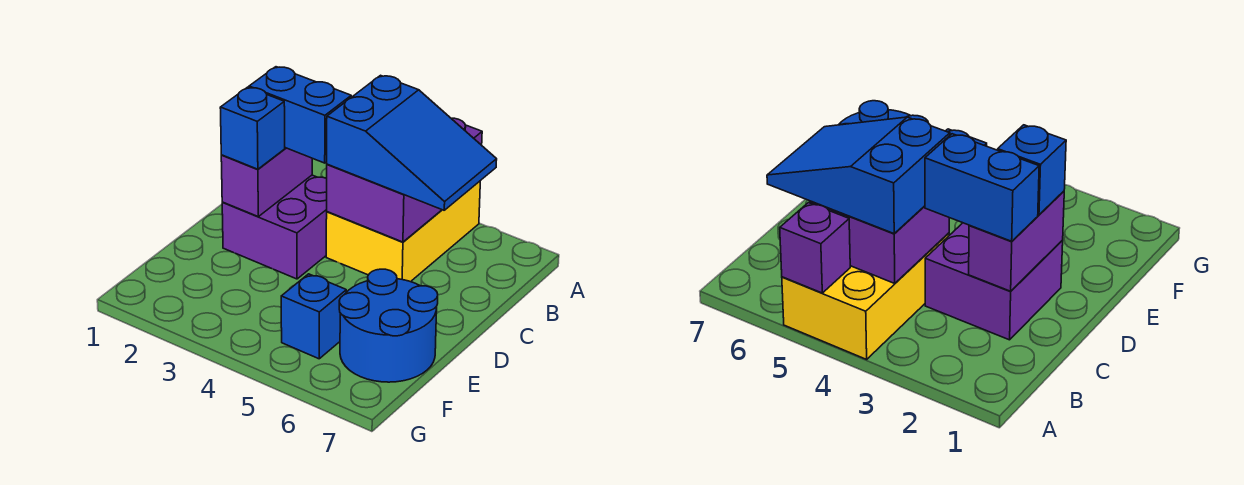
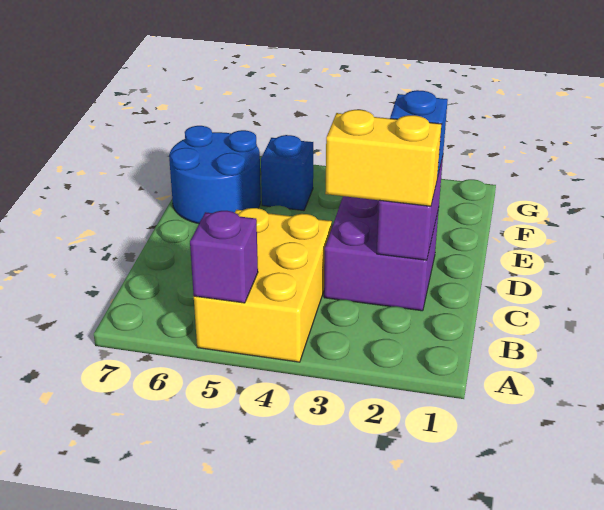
purple brick B4:C5 level 2 -> none
blue slope B4:C6 level 3 top 4 -> none
blue brick C2:C3 level 3 -> yellow brick C2:C3 level 3

